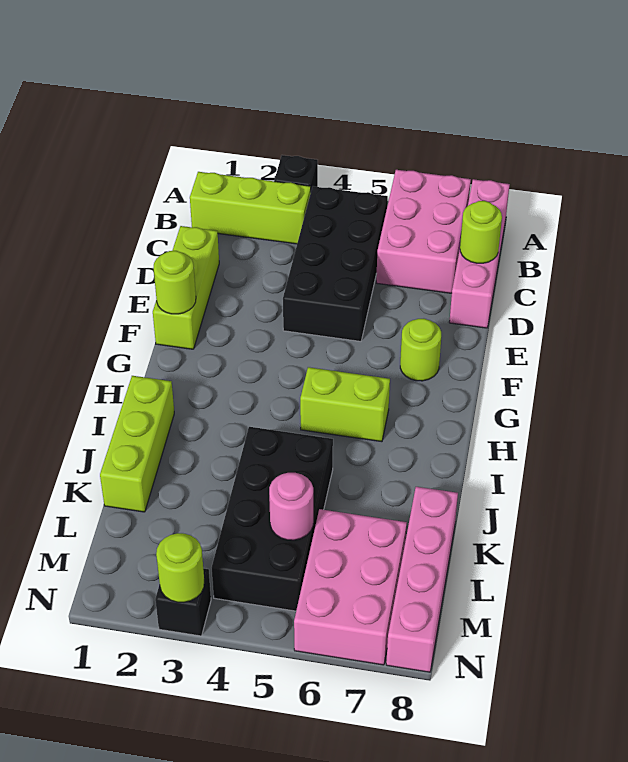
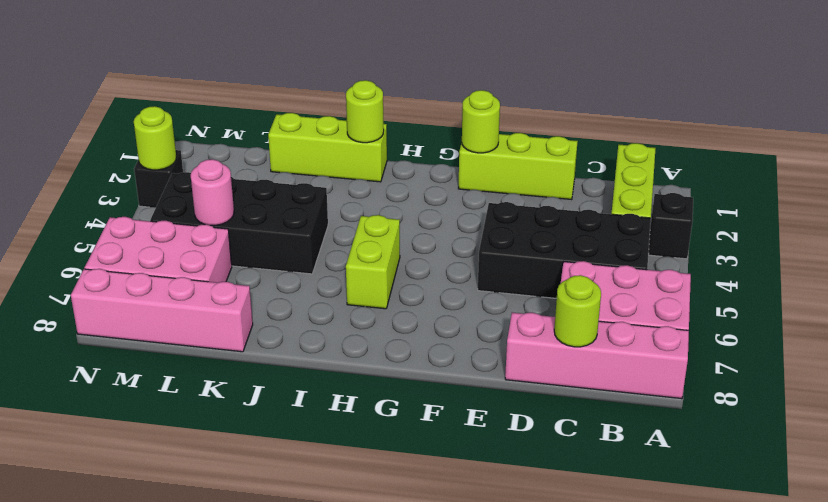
lime round brick F7 level 1 -> lime round brick I1 level 2

